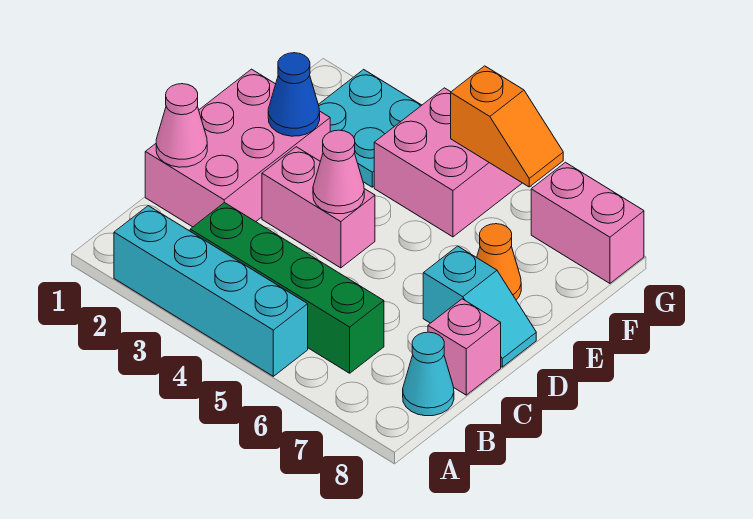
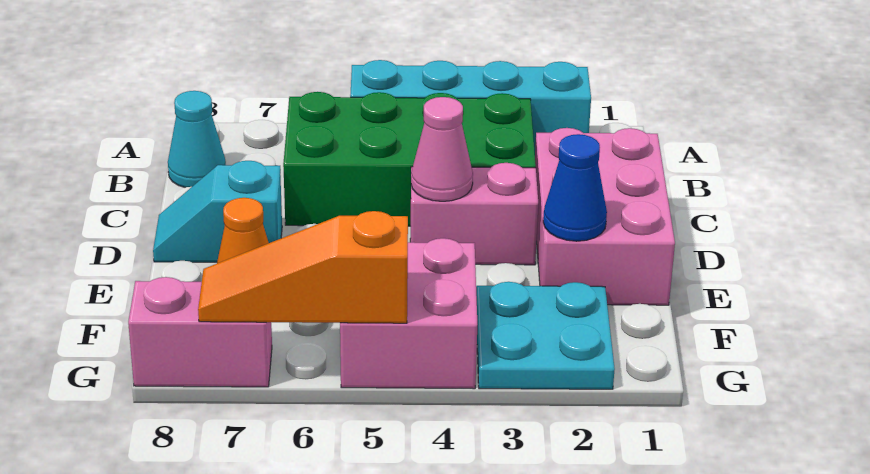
green brick B3:B6 level 1 -> green brick B3:C6 level 1
pink cone C1 level 2 -> none
pink brick C8 level 1 -> none
orange slope G5:G6 level 2 top 5 -> orange slope G5:G7 level 2 top 5

